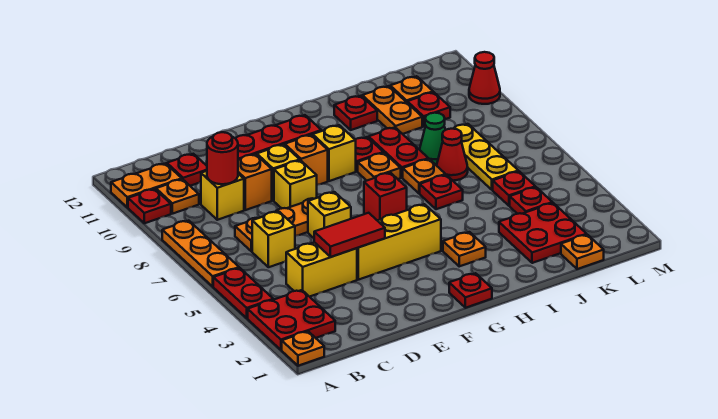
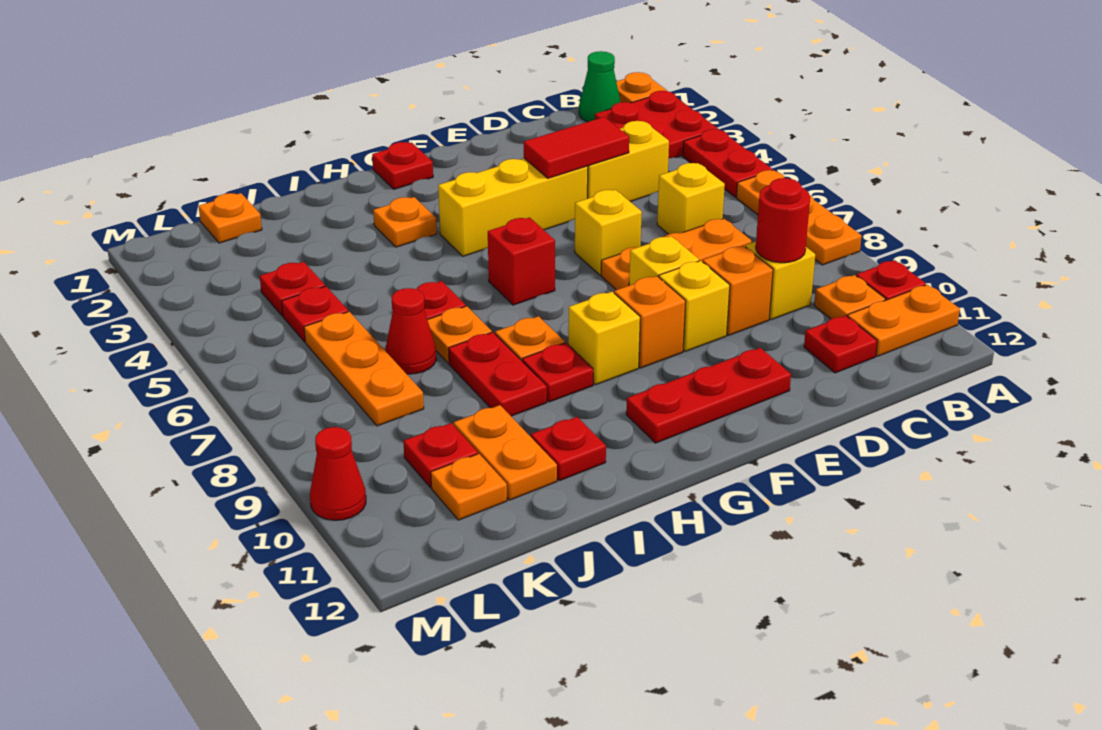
red plate J2:K3 level 1 -> none
green cone J8 level 1 -> green cone B1 level 1
yellow plate K6:K8 level 1 -> orange plate K6:K8 level 1

